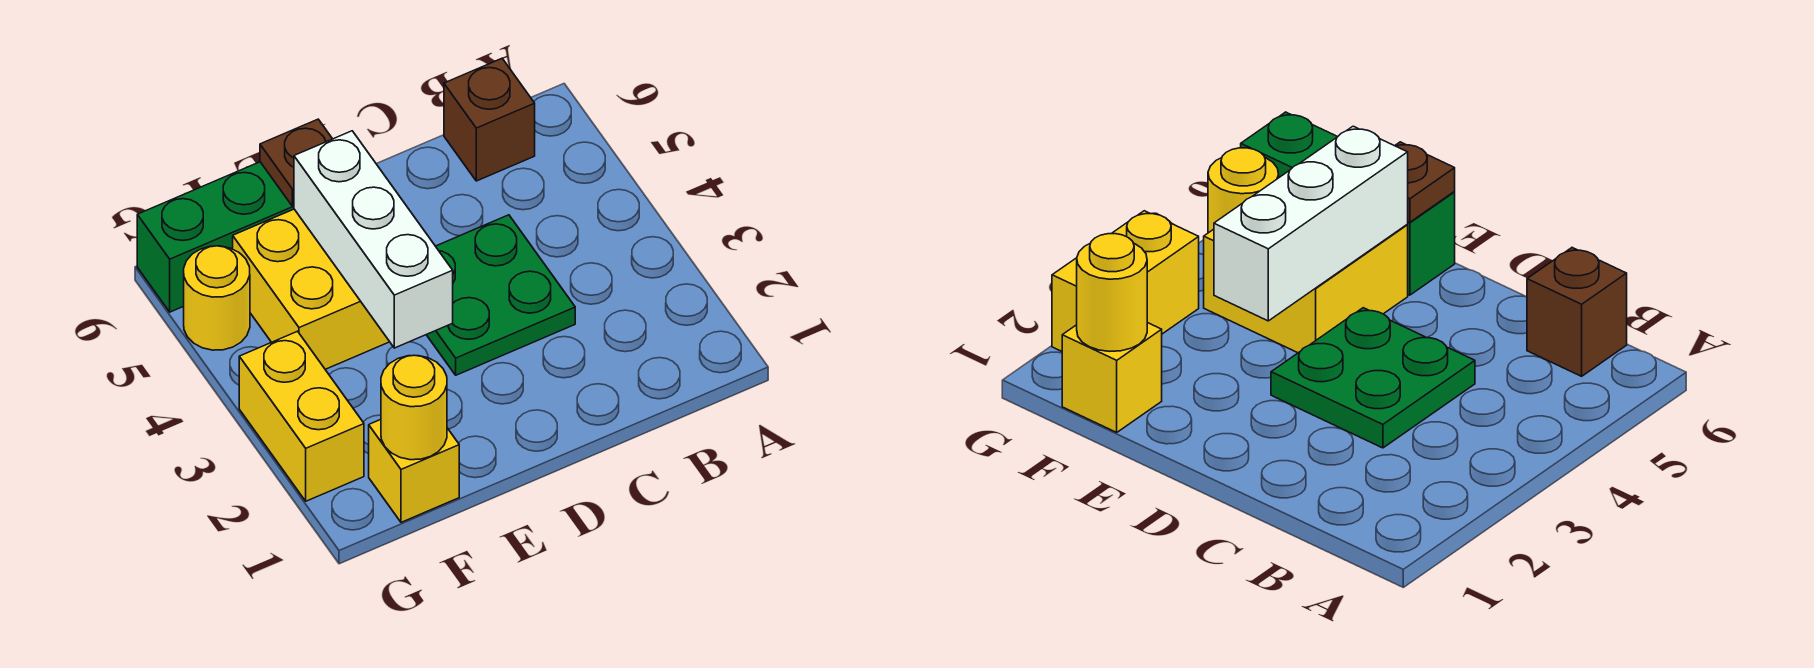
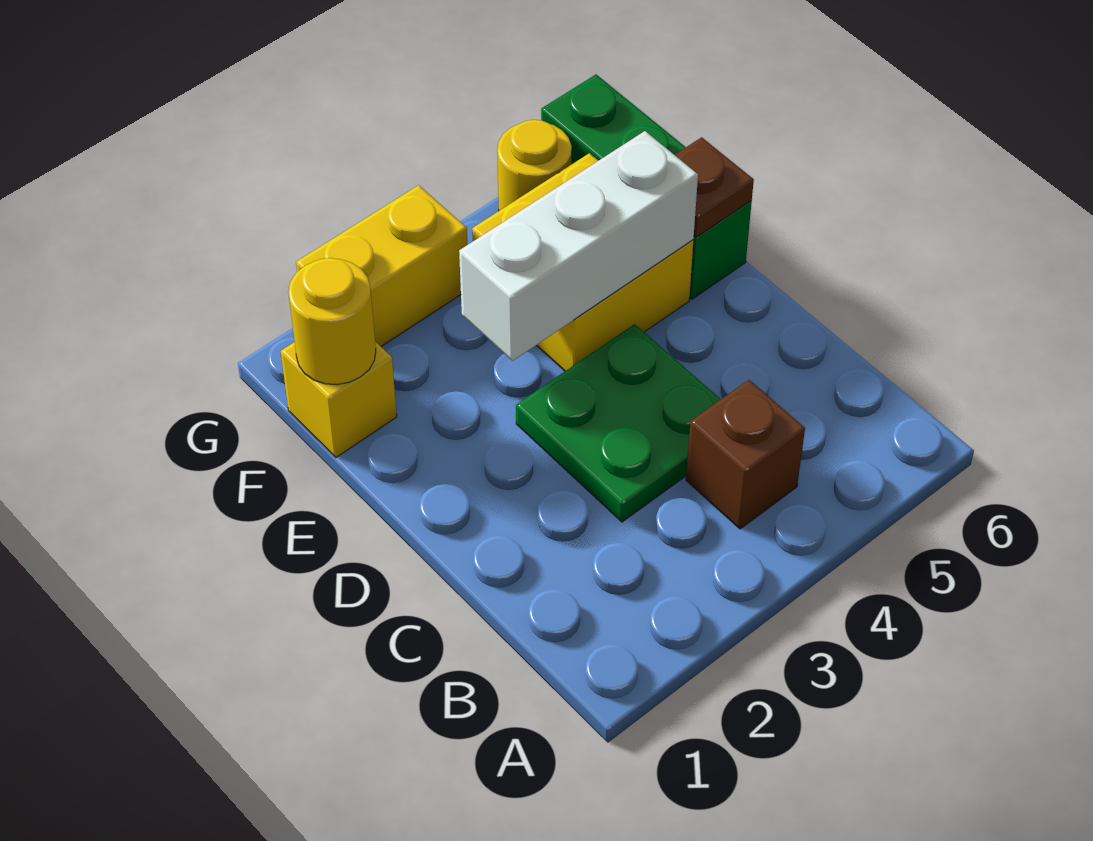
brown brick B6 level 1 -> brown brick B4 level 1

